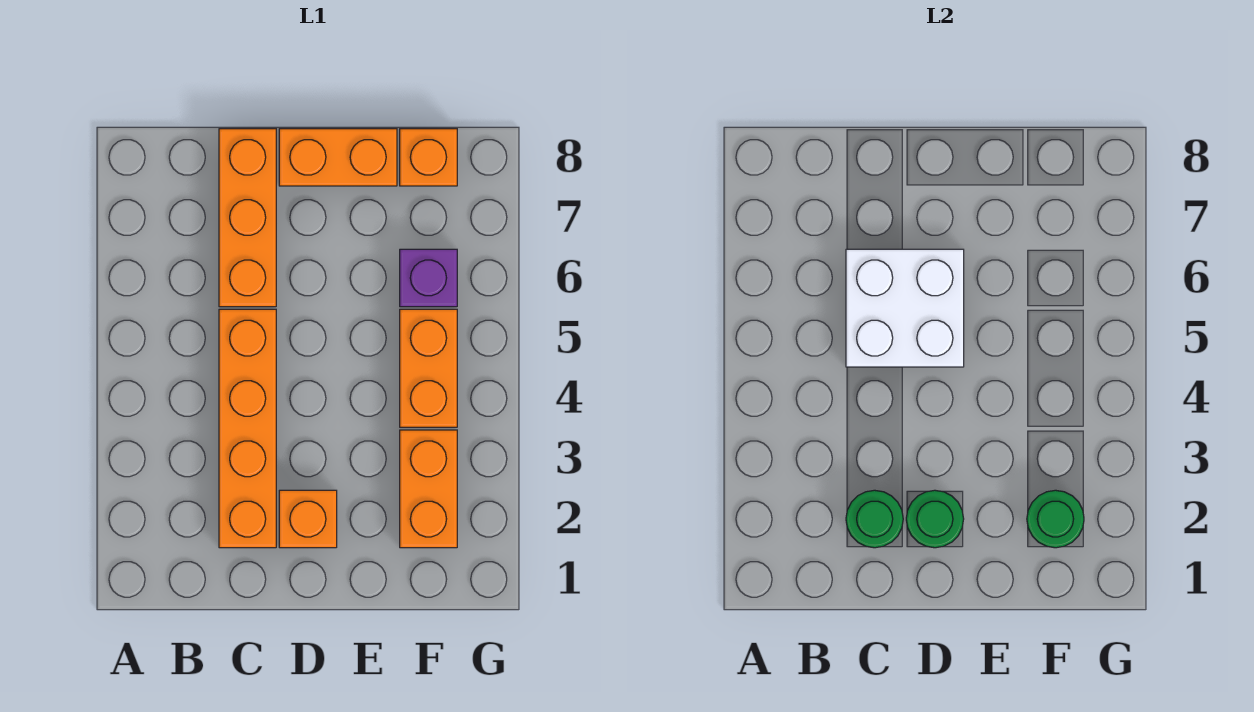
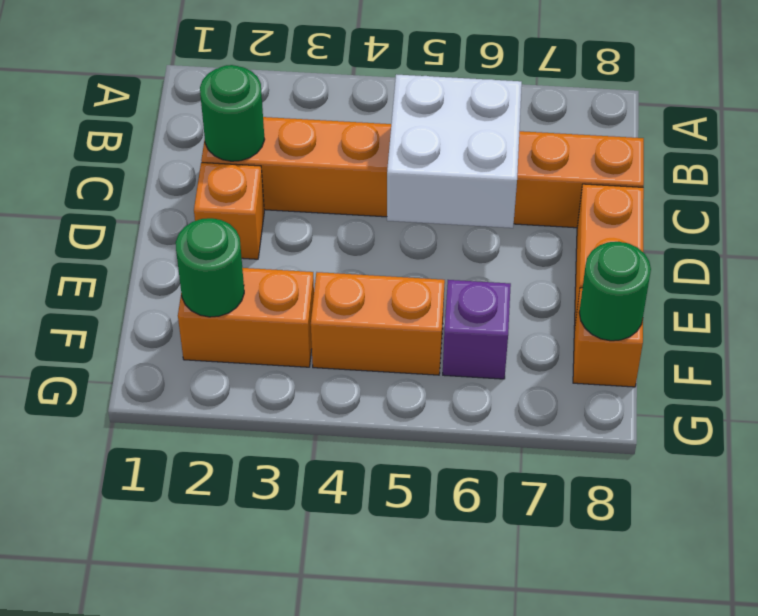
green round brick D2 level 2 -> green round brick F8 level 2

